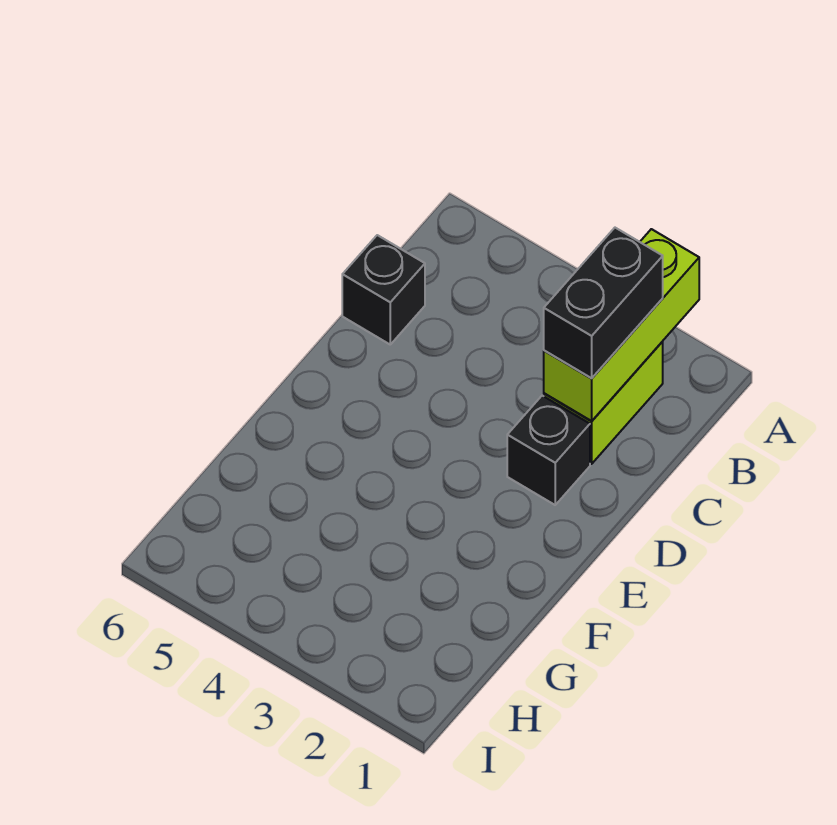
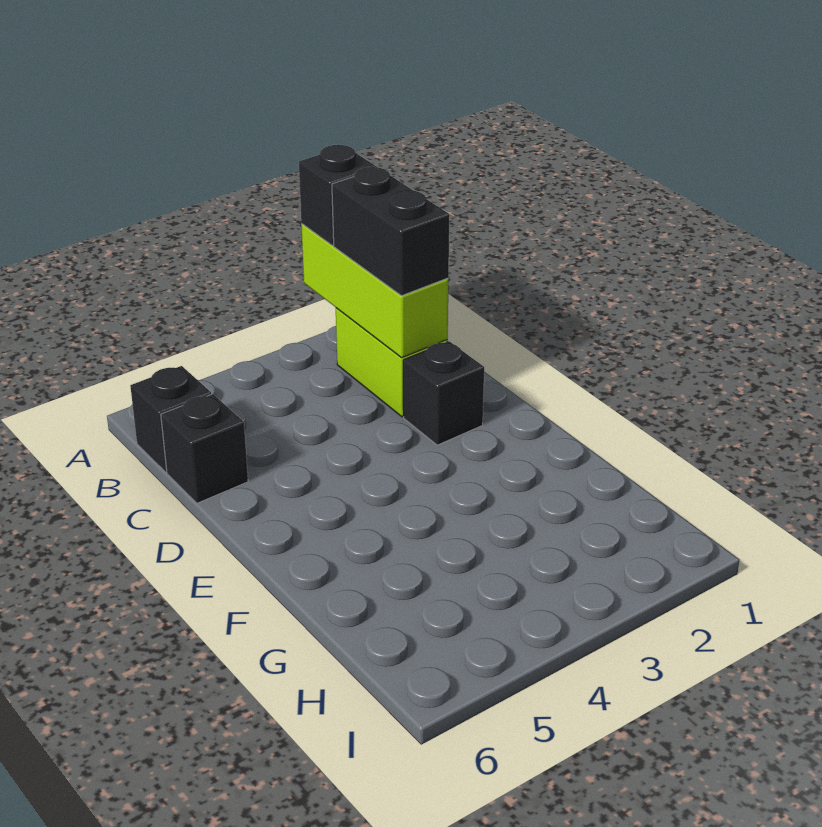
none -> black brick A2 level 3
none -> black brick B6 level 1

